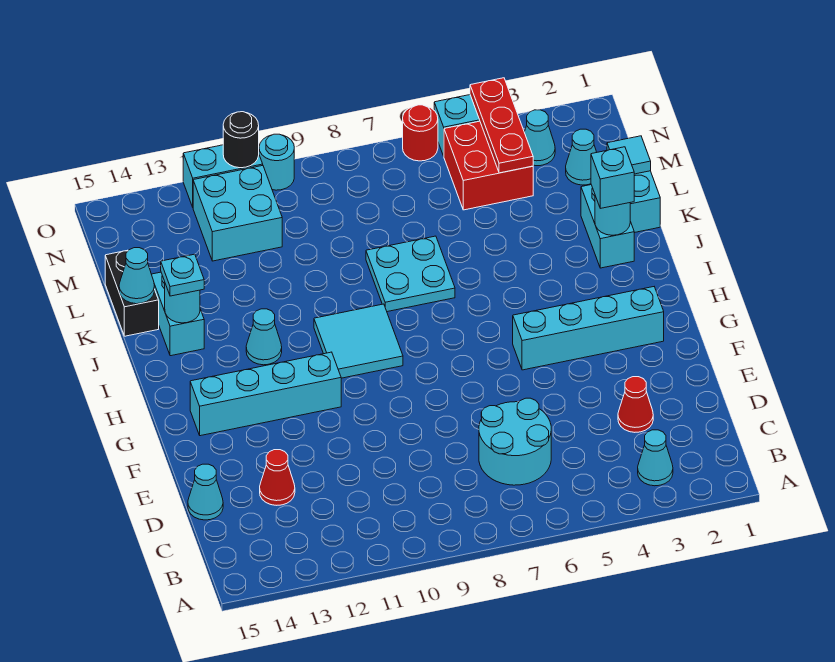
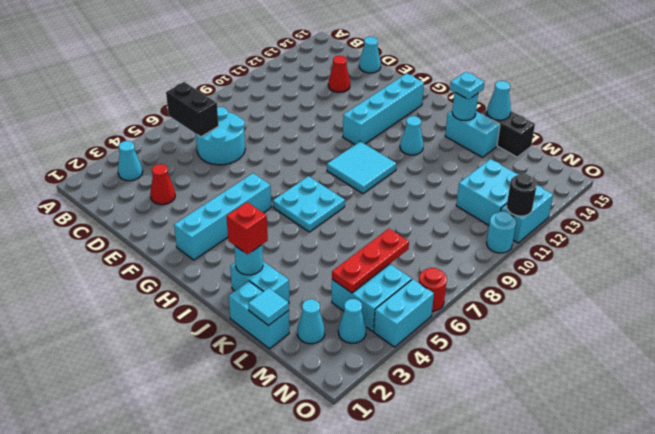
none -> black brick B6:C6 level 2
cyan brick J2 level 3 -> red brick J2 level 3
cyan plate J7:K8 level 1 -> cyan plate H6:I7 level 1
red brick M4:N5 level 1 -> cyan brick M4:N5 level 1
red plate M4:O4 level 2 -> red plate M4:M6 level 2

